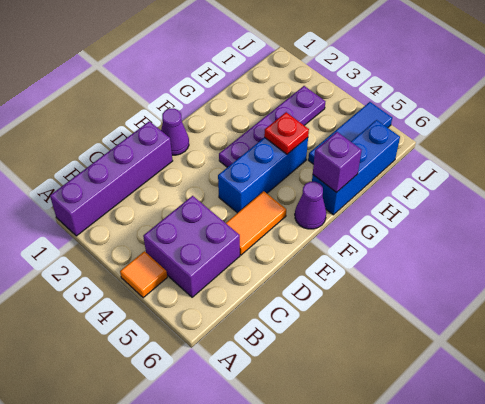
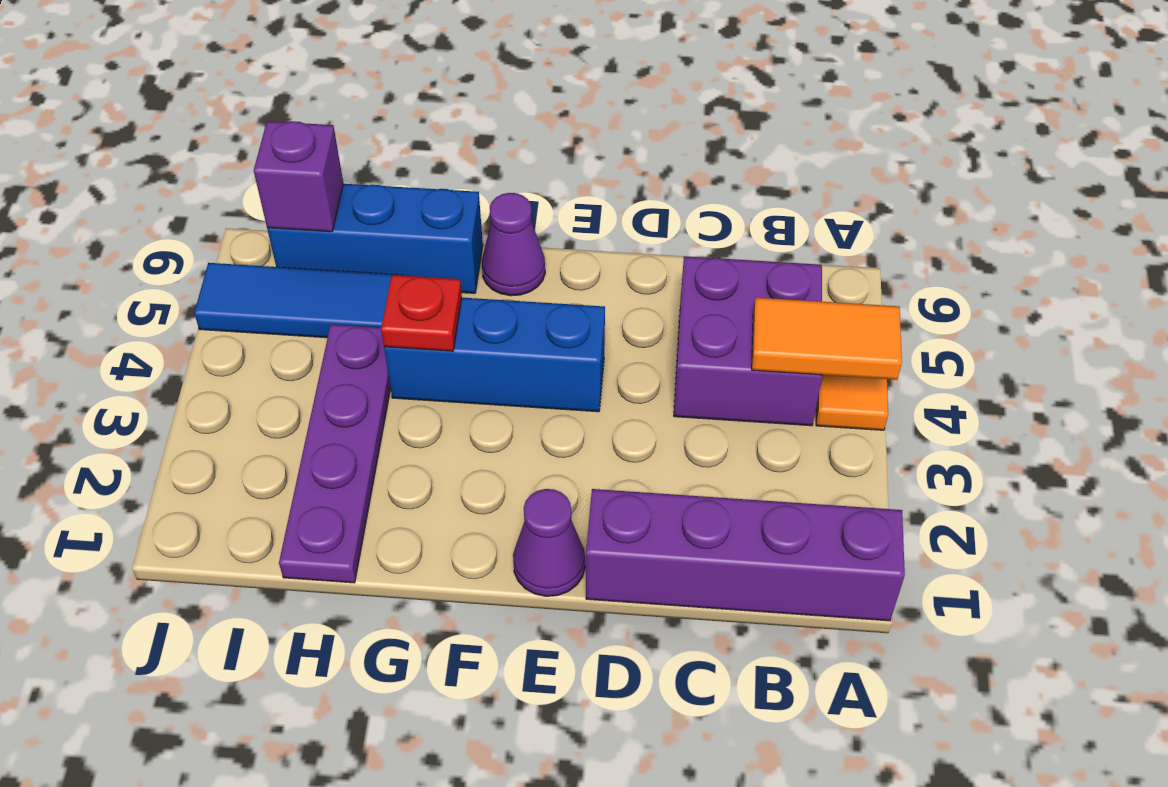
orange tile D5:E5 level 1 -> orange tile A4:B4 level 2
purple plate F3:I3 level 1 -> purple plate H1:H4 level 1
purple brick G6 level 2 -> purple brick I6 level 2

